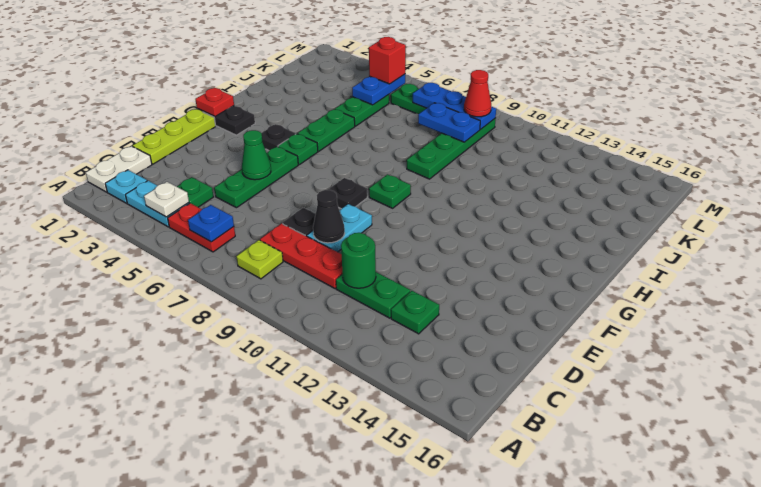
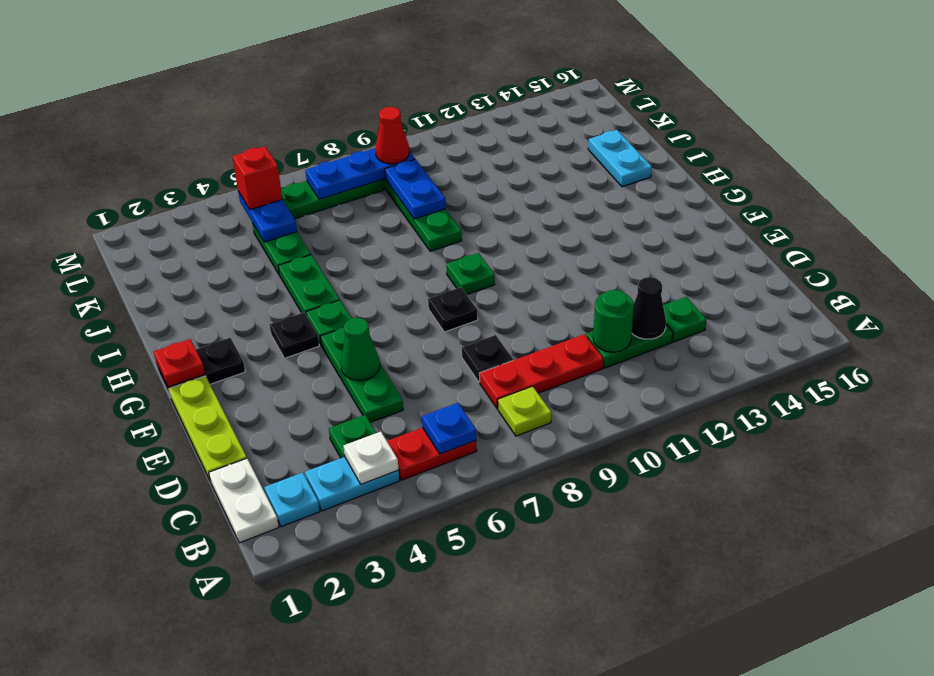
cyan plate D9:E9 level 1 -> cyan plate I15:J15 level 1
black cone D9 level 2 -> black cone C12 level 2
blue plate K8:K9 level 2 -> blue plate J9:K9 level 2

